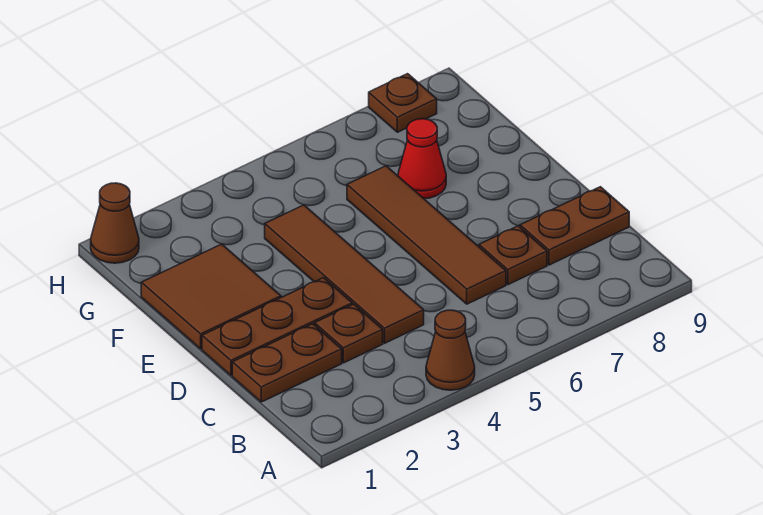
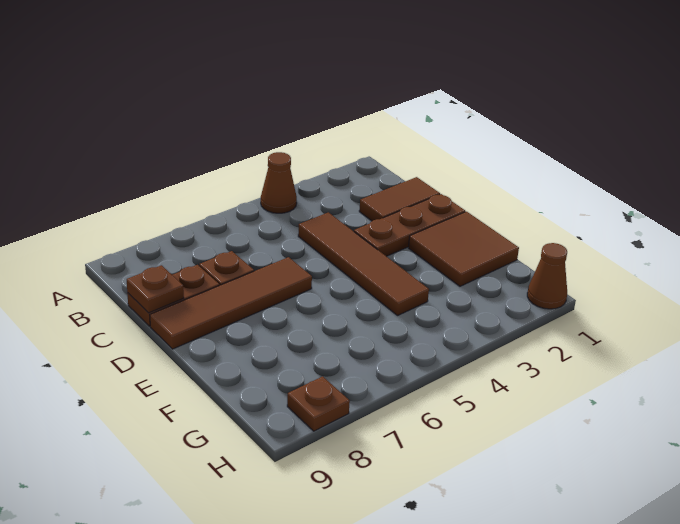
brown plate C1:C2 level 1 -> brown tile C1:C2 level 1
brown plate C3 level 1 -> brown plate C9 level 2
brown tile C6:F6 level 1 -> brown tile D6:D9 level 1
red cone F7 level 1 -> none

